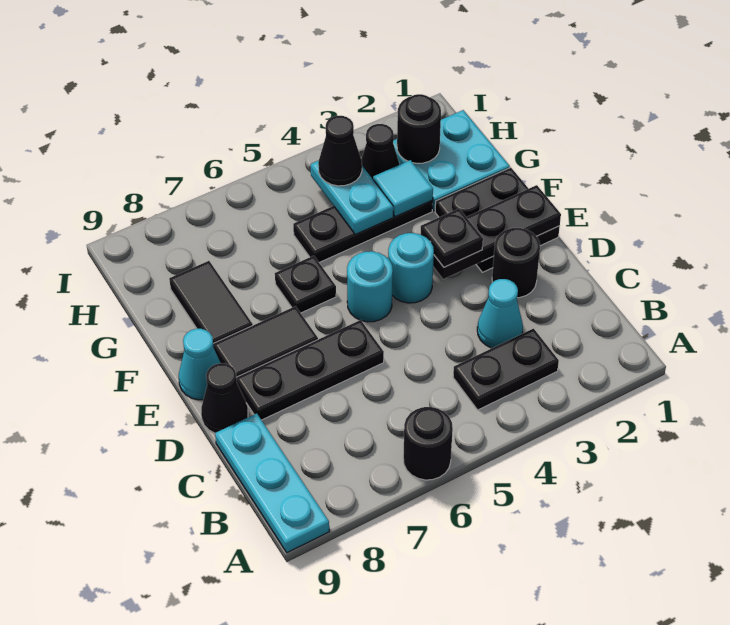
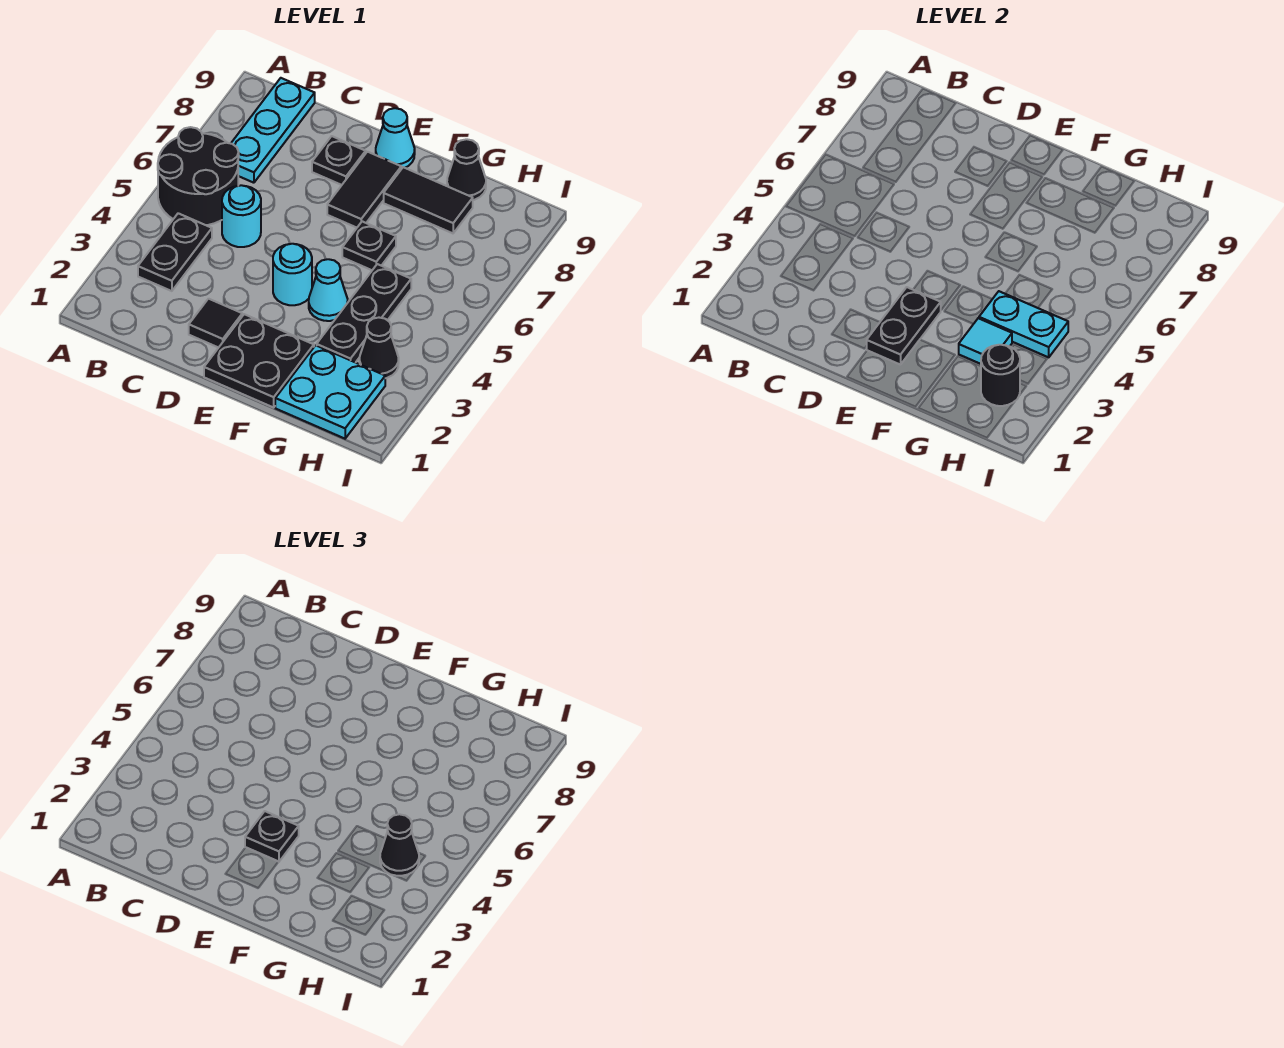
black round brick A6 level 1 -> black round brick A5:B6 level 1
cyan plate A9:C9 level 1 -> cyan plate B7:B9 level 1
cyan cone C3 level 1 -> cyan cone F4 level 1
black round brick D2 level 1 -> black tile D2 level 1
black plate D6:D8 level 1 -> black plate D8 level 1
black cone D9 level 1 -> black cone G9 level 1
black plate E1:E3 level 2 -> black plate E2:E3 level 2
cyan round brick E5 level 1 -> cyan round brick C5 level 1

